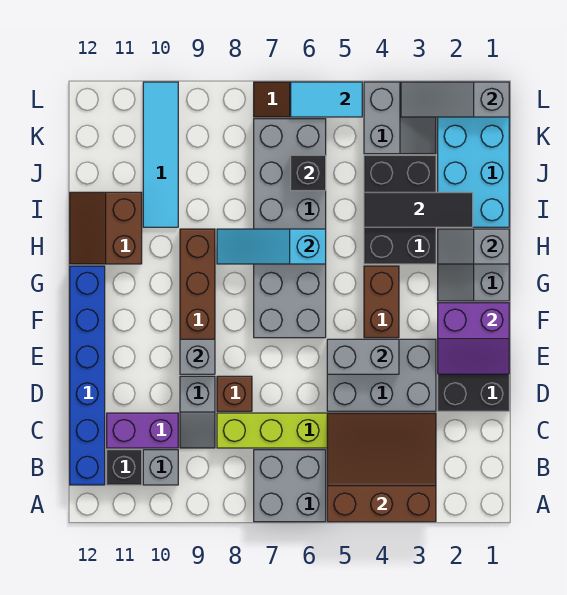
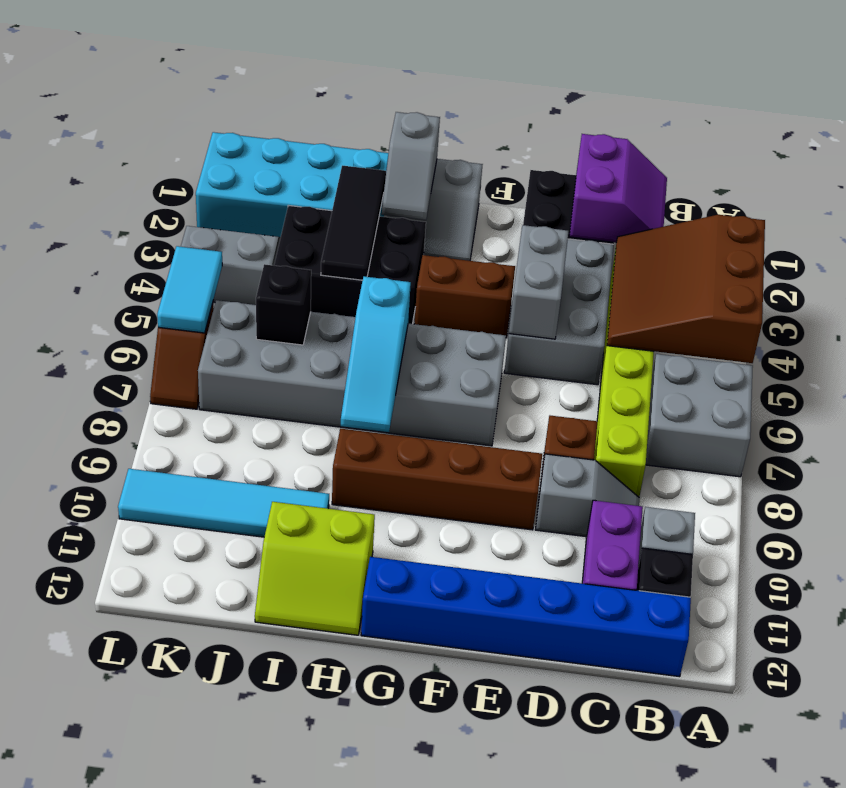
purple slope E1:F2 level 2 top F -> purple slope C1:D2 level 2 top D
grey brick E9 level 2 -> none
brown slope H11:I12 level 1 top 11 -> lime slope H11:I12 level 1 top 11
grey slope L1:L3 level 2 top 1 -> none

